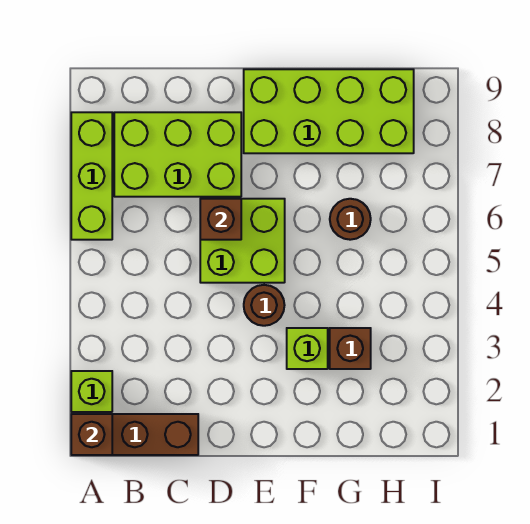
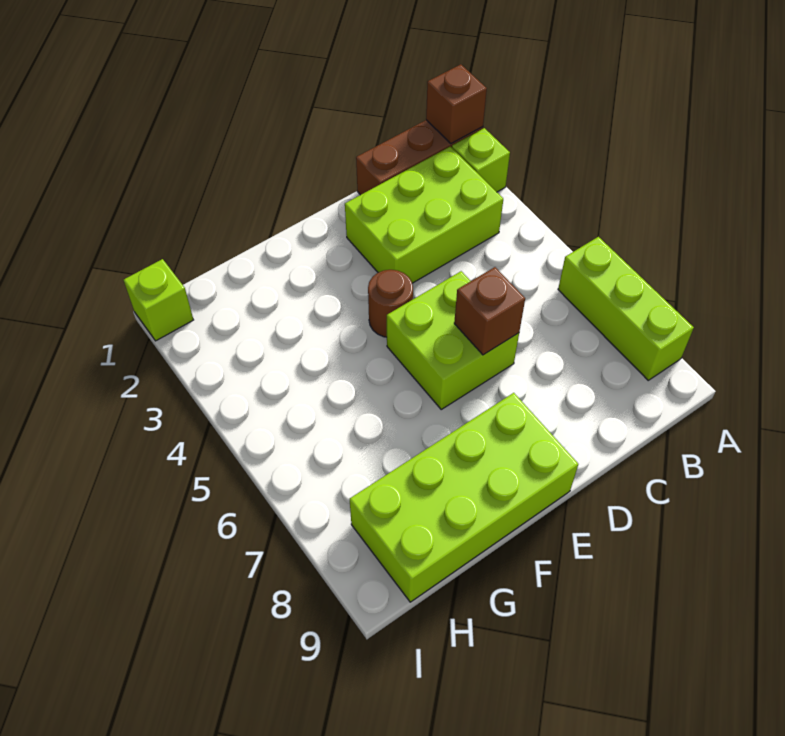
lime brick B7:D8 level 1 -> lime brick B2:D3 level 1
lime brick F3 level 1 -> lime brick I1 level 1
brown brick G3 level 1 -> none
brown round brick G6 level 1 -> none

